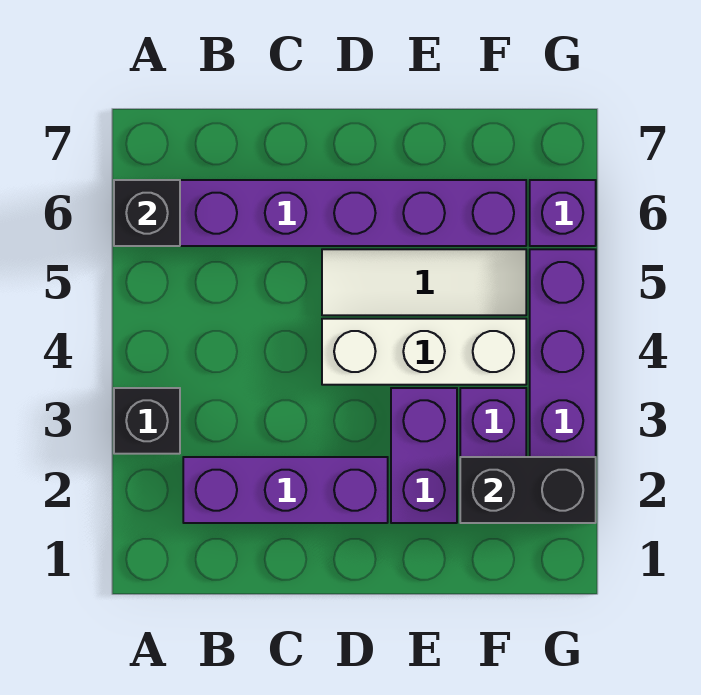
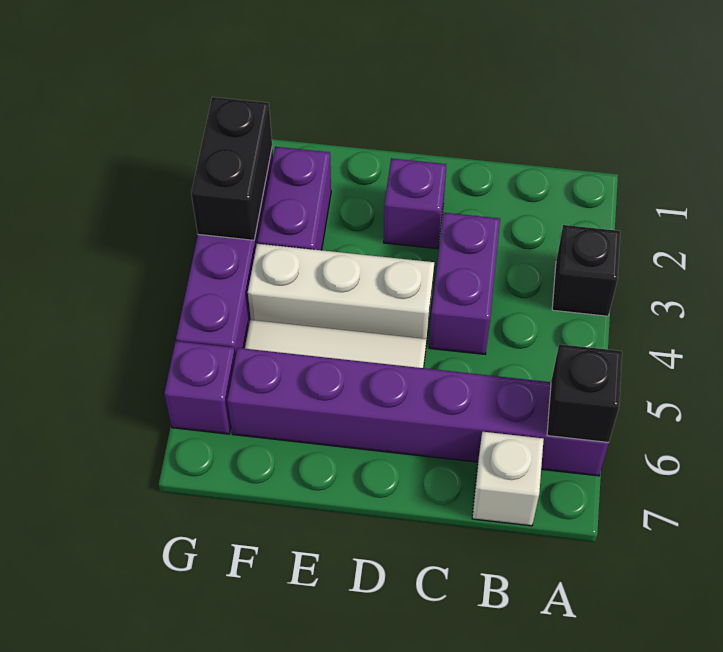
purple brick B2:D2 level 1 -> purple brick D2 level 1
none -> white brick B7 level 1
purple brick E2:E3 level 1 -> purple brick C3:C4 level 1
black brick F2:G2 level 2 -> black brick G2:G3 level 2

